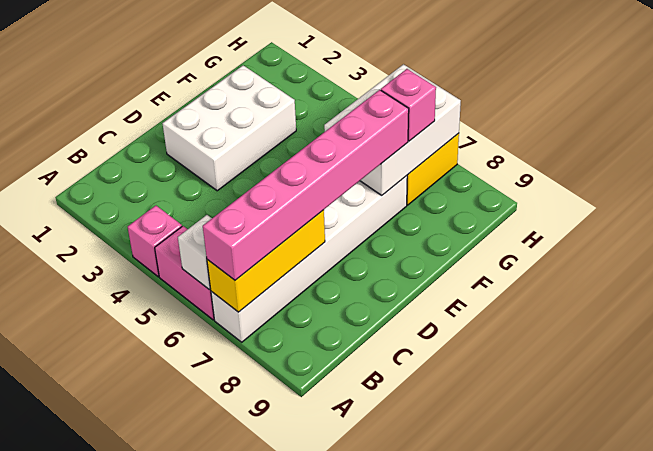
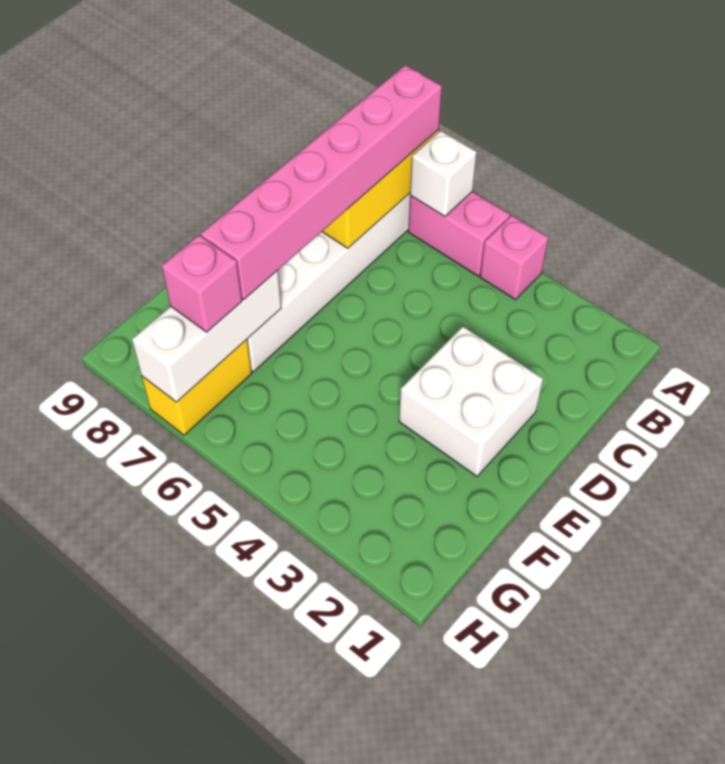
white brick D2:F3 level 1 -> white brick D2:E3 level 1
white brick F6:H7 level 2 -> white brick F7:H7 level 2

